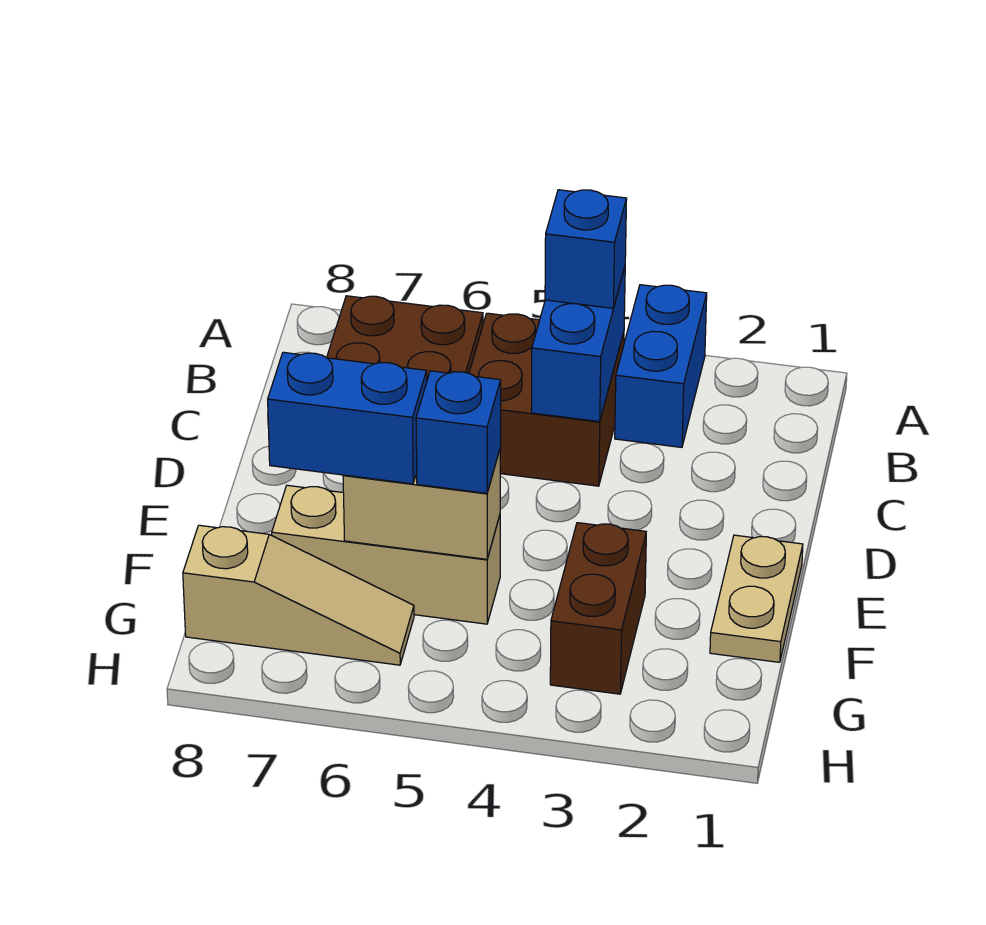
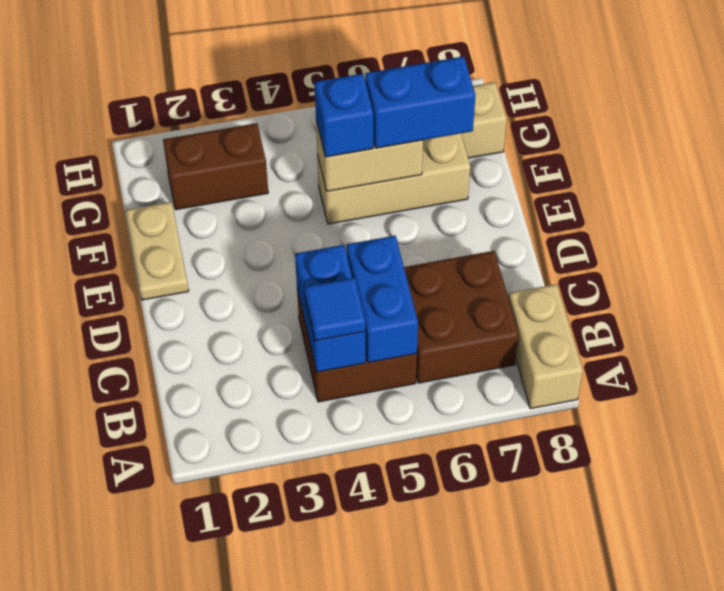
blue brick A3:B3 level 1 -> blue brick B5:C5 level 2
none -> tan brick A8:B8 level 1
blue brick B4 level 3 -> blue tile B4 level 3
brown brick F3:G3 level 1 -> brown brick G2:G3 level 1

